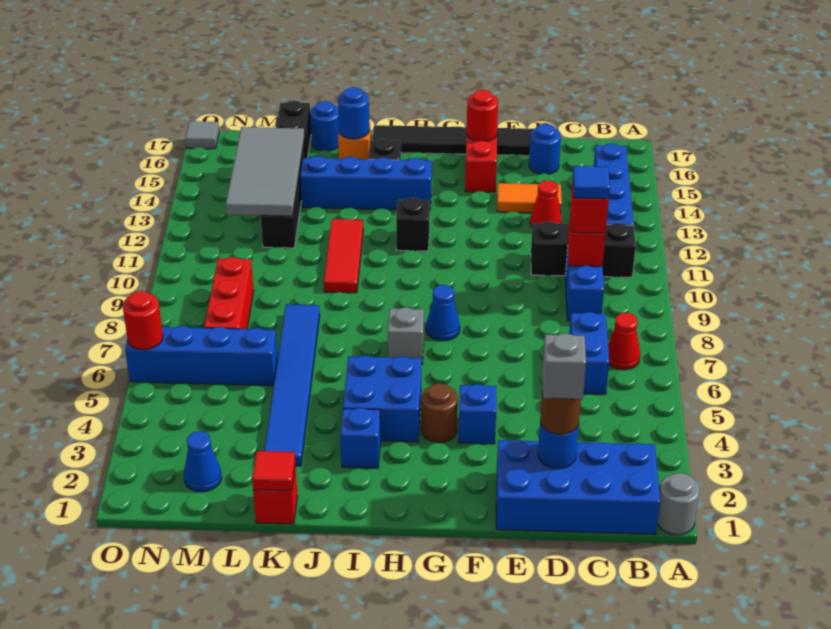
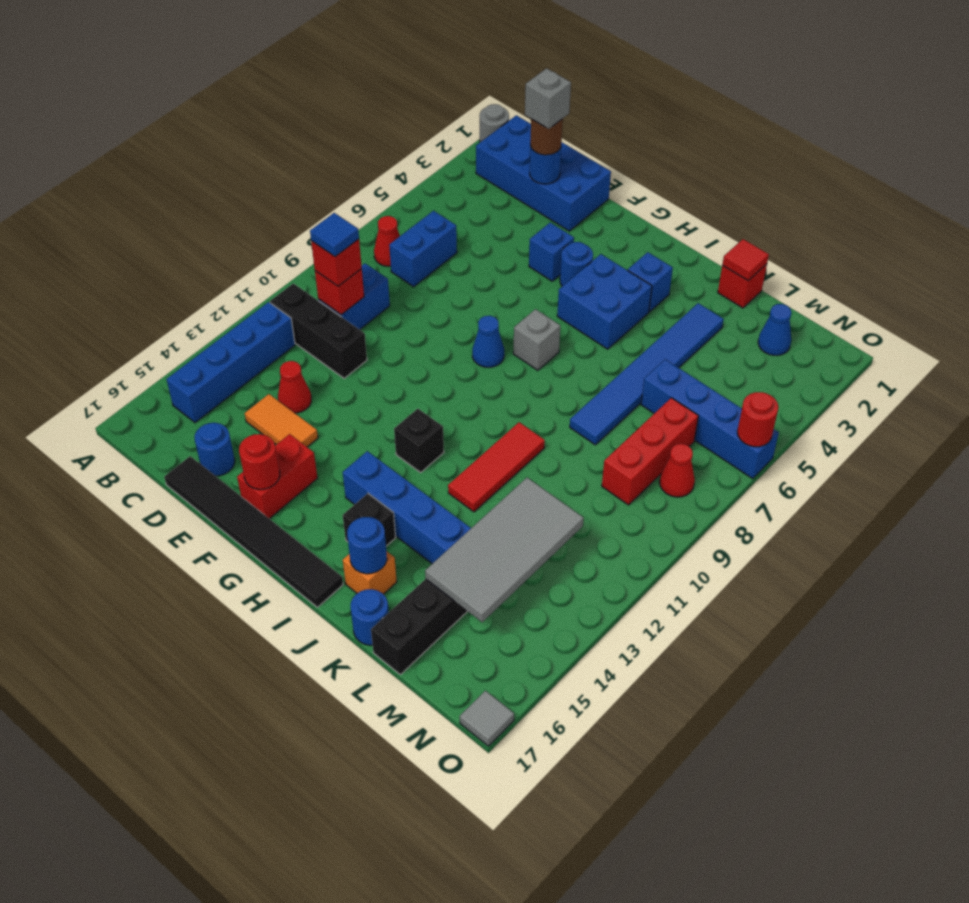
brown round brick G4 level 1 -> blue round brick G4 level 1
none -> red cone N8 level 1

